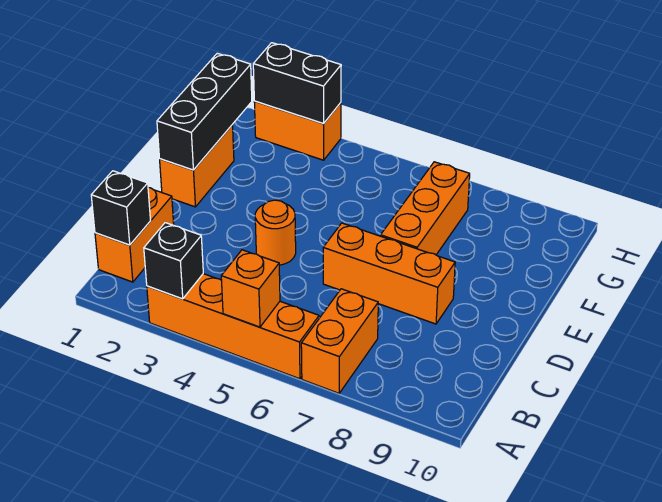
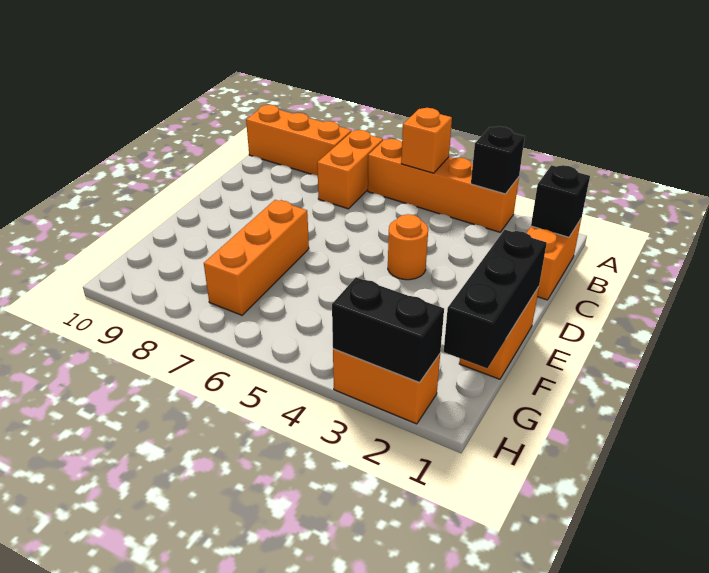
orange brick D6:D8 level 1 -> orange brick A8:A10 level 1

